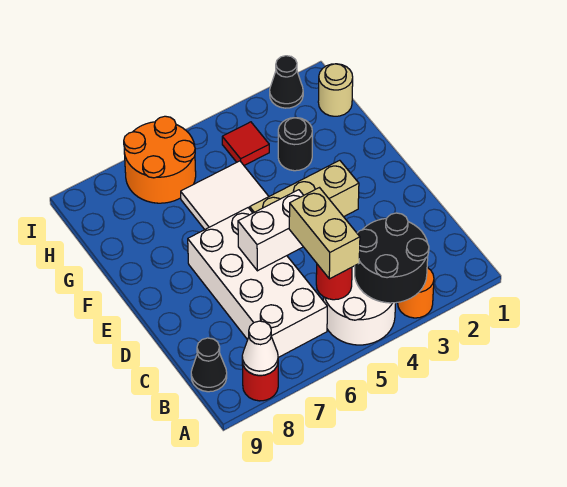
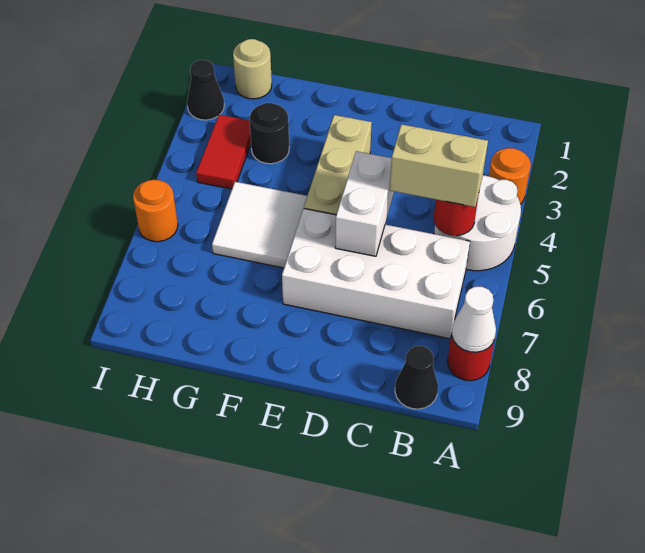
black round brick A3:B4 level 2 -> none
red tile H4 level 1 -> red tile H3:H4 level 1
orange round brick H6:I7 level 1 -> orange round brick I6 level 1

